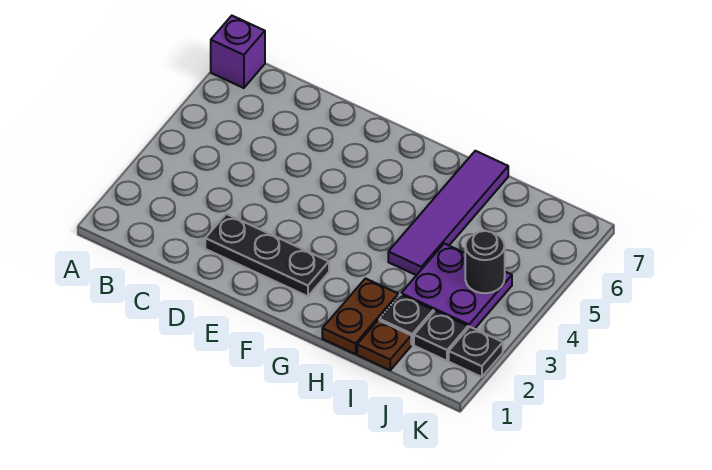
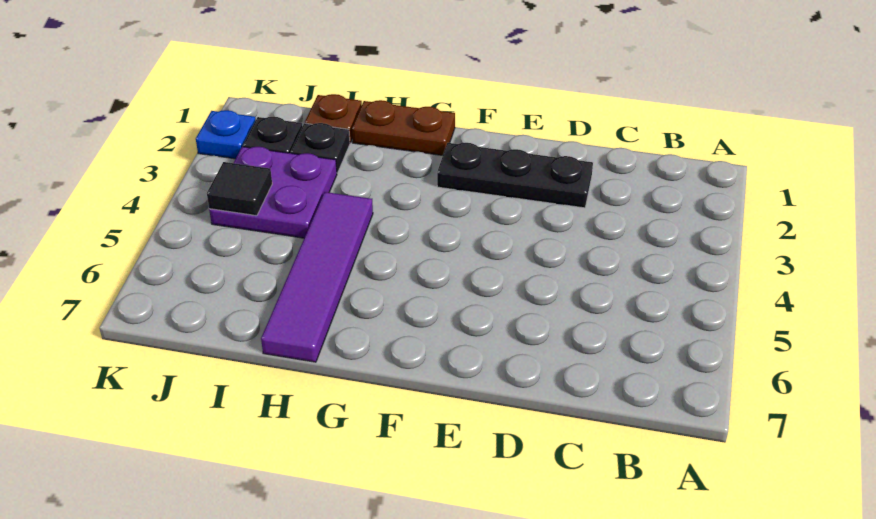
purple brick A7 level 1 -> none
brown plate H1:H2 level 1 -> brown plate G1:H1 level 1
black round brick J4 level 2 -> black tile J4 level 2
black plate K2 level 1 -> blue plate K2 level 1

